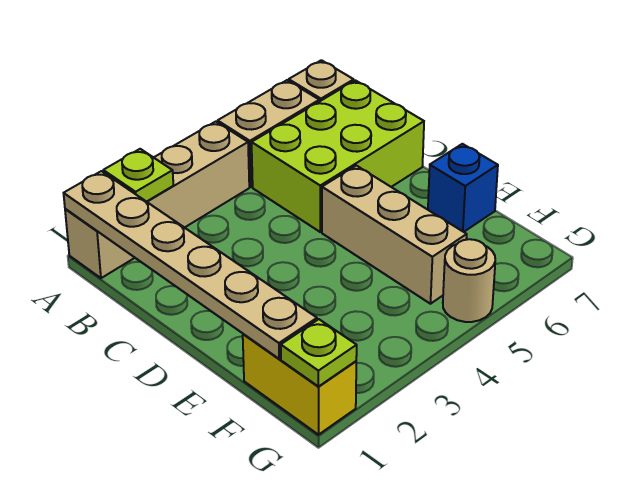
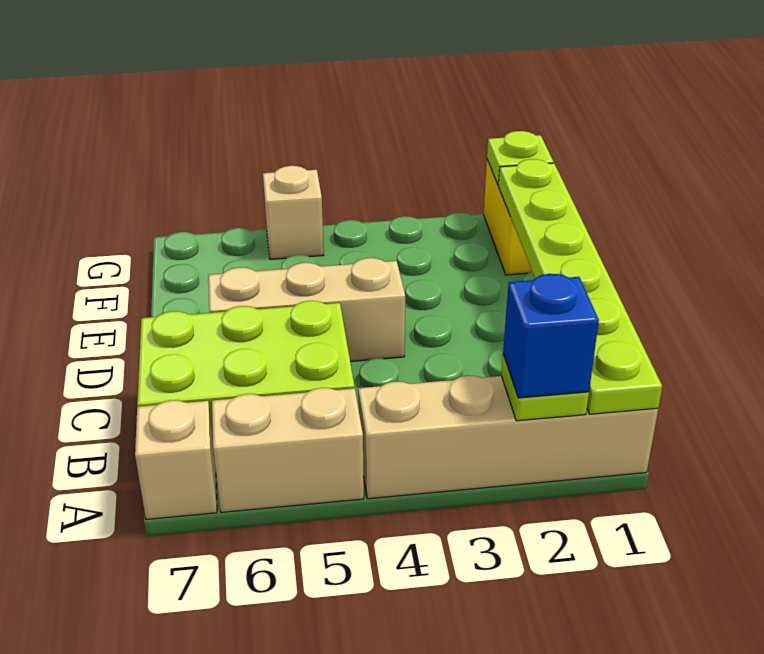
tan plate A1:F1 level 2 -> lime plate A1:F1 level 2
tan brick D5:F5 level 1 -> tan brick D4:D6 level 1
blue brick E7 level 1 -> blue brick A2 level 3
tan round brick G5 level 1 -> tan brick G5 level 1

